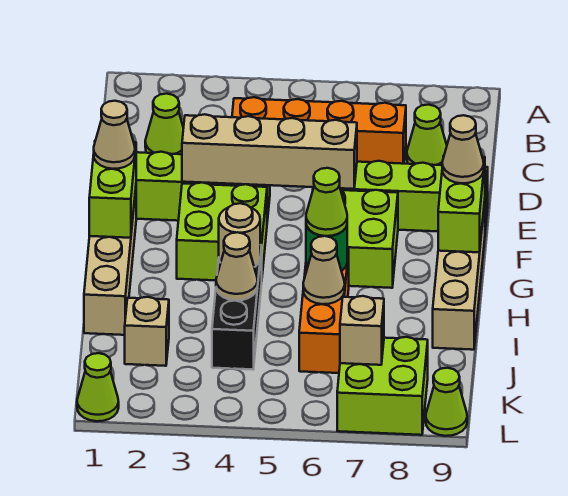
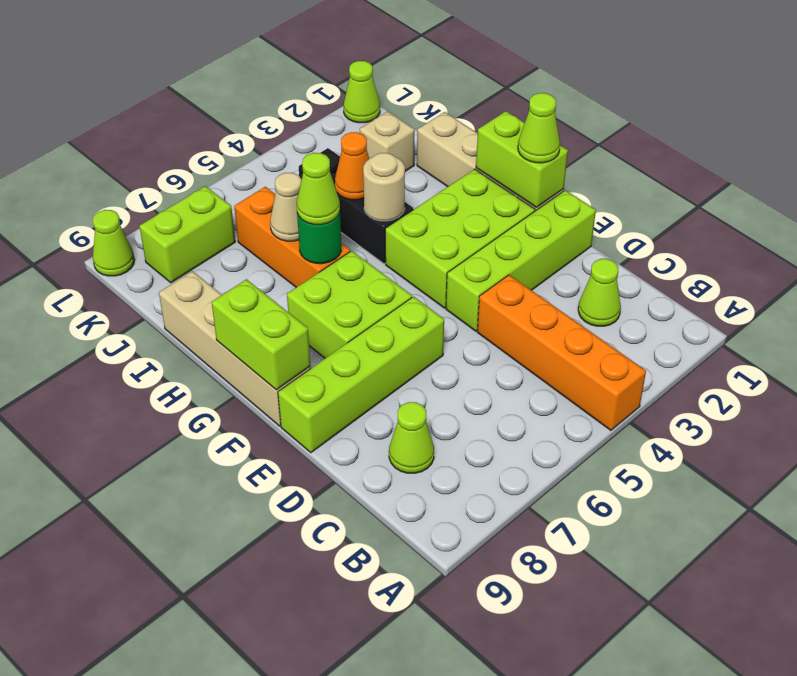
orange brick C4:C7 level 1 -> orange brick A4:D4 level 1
tan brick E3:E6 level 2 -> none
tan cone F1 level 3 -> lime cone F1 level 3
lime brick F3:G4 level 1 -> lime brick F2:G4 level 1
tan cone F9 level 3 -> none
tan cone I4 level 2 -> orange cone I4 level 2
lime brick K7:L8 level 1 -> lime brick K7:K8 level 1
tan brick K7 level 2 -> none

